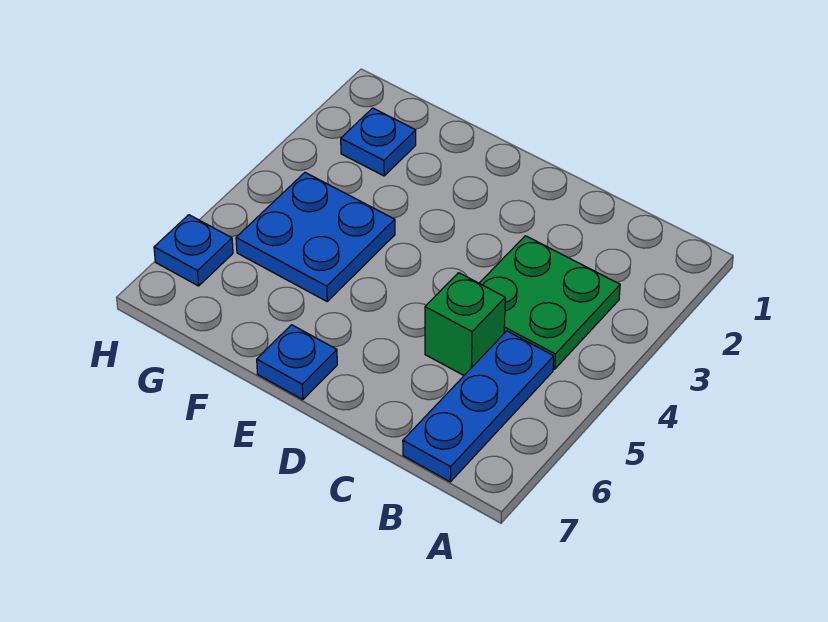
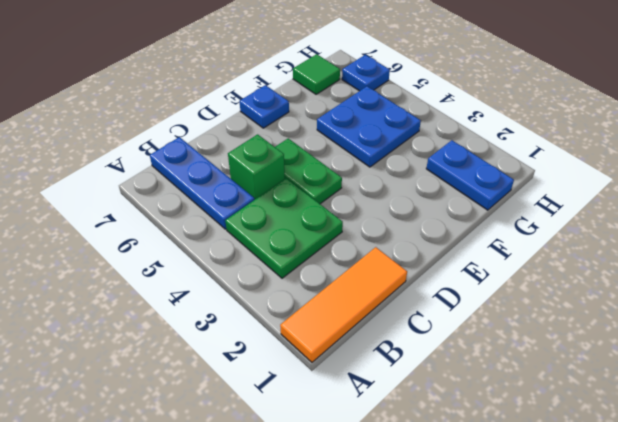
none -> orange tile A1:C1 level 1
none -> green plate D4:D5 level 1
blue plate G2 level 1 -> blue plate G1:G2 level 1
none -> green tile G7 level 1

